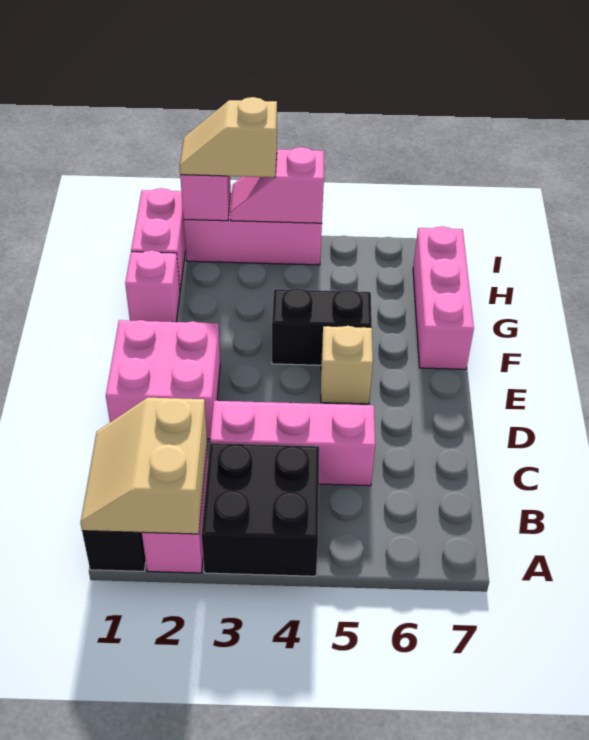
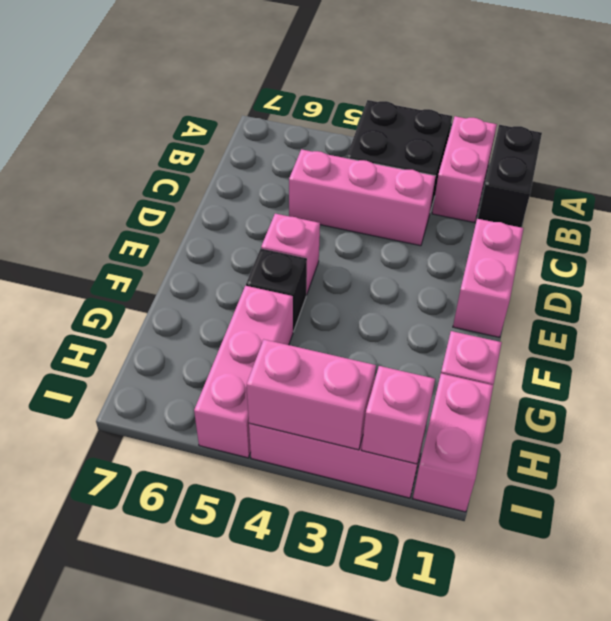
tan slope A1:B2 level 2 top 2 -> none
pink brick D1:E2 level 1 -> pink brick D1:E1 level 1
tan brick E5 level 1 -> pink brick E5 level 1
black brick F4:F5 level 1 -> black brick F5 level 1
pink brick F7:H7 level 1 -> pink brick G5:I5 level 1
tan slope I2:I3 level 3 top 3 -> none
pink slope I3:I4 level 2 top 4 -> pink brick I3:I4 level 2

